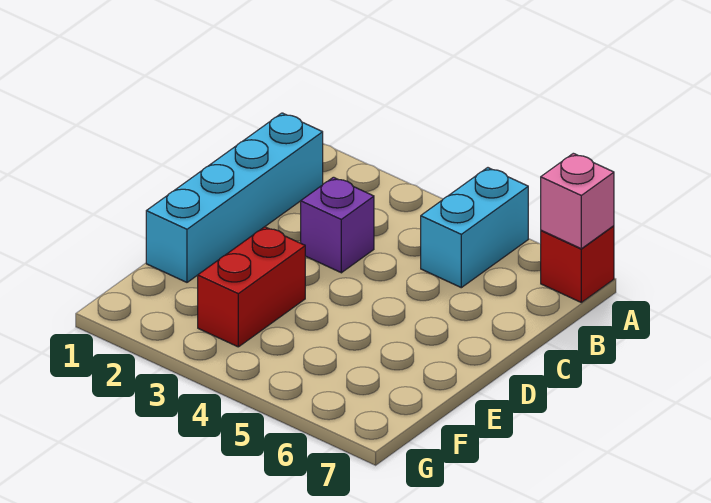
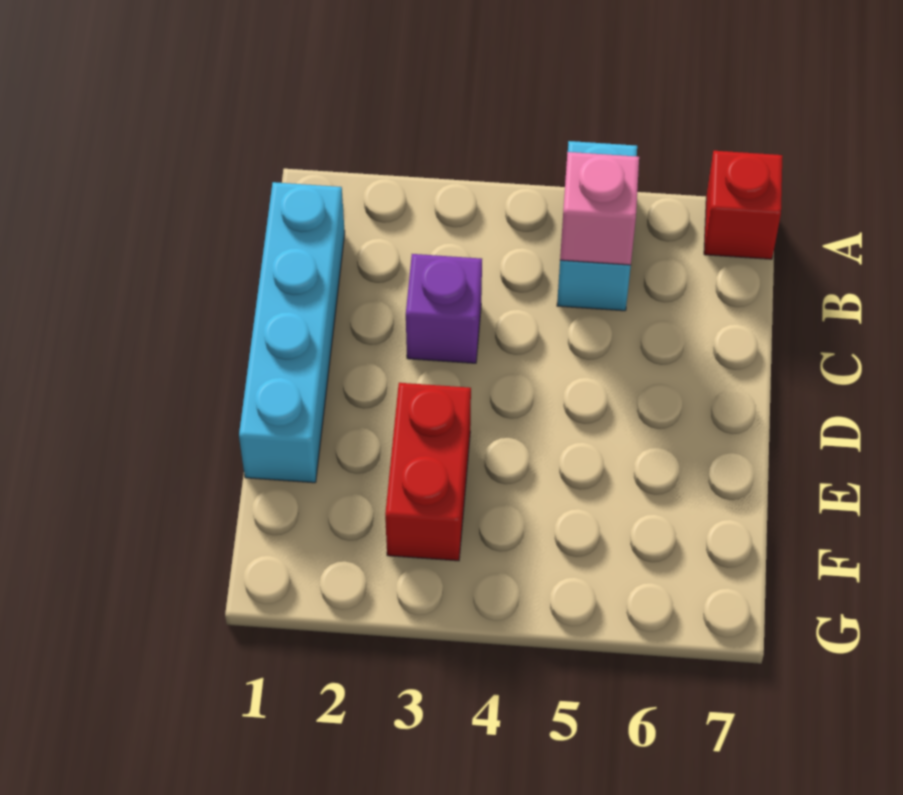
pink brick A7 level 2 -> pink brick B5 level 2

